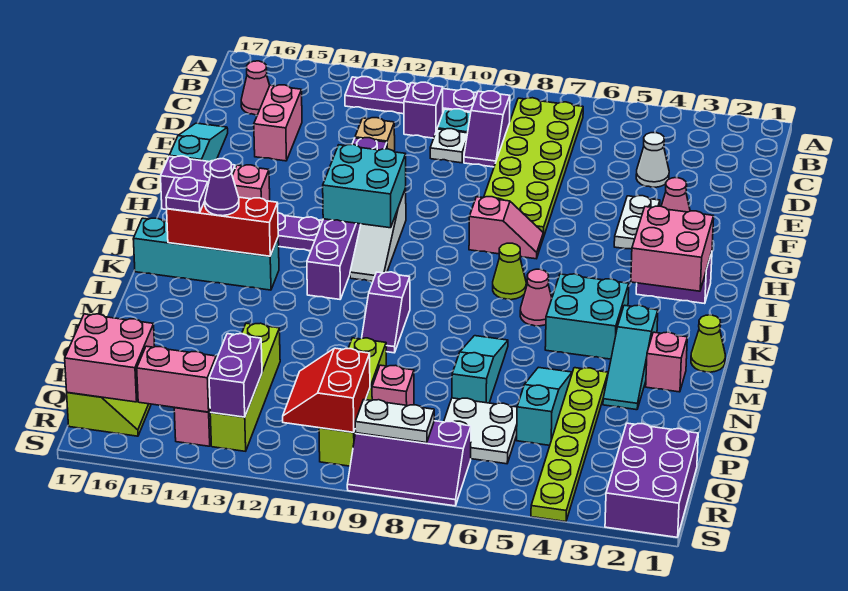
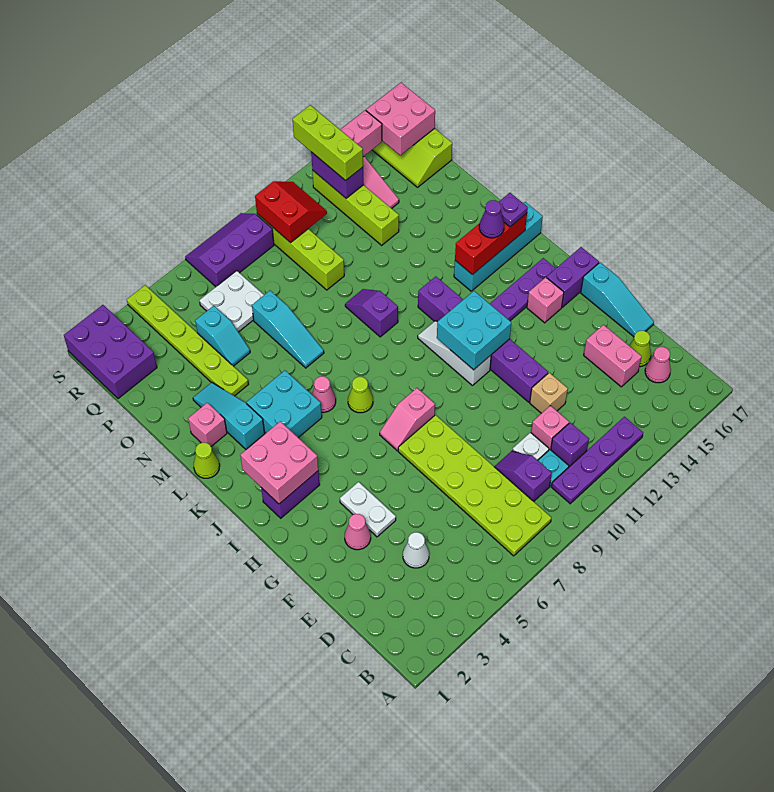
none -> lime cone D16 level 1
cyan slope N5:P5 level 1 top P -> cyan slope O5:P5 level 1 top P
pink brick P9 level 1 -> pink brick D11 level 1
none -> lime brick Q13:S13 level 3
white plate R8:R9 level 2 -> none

